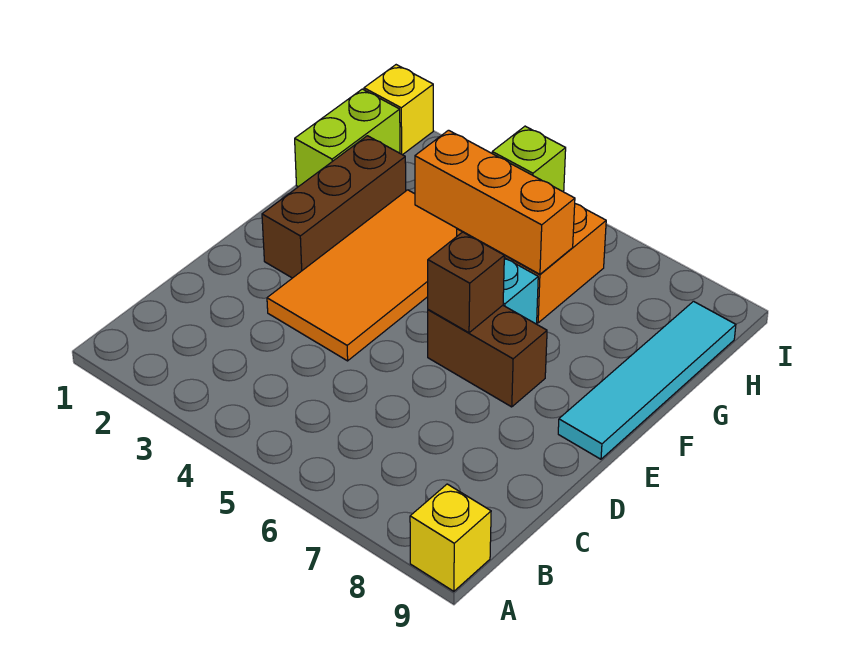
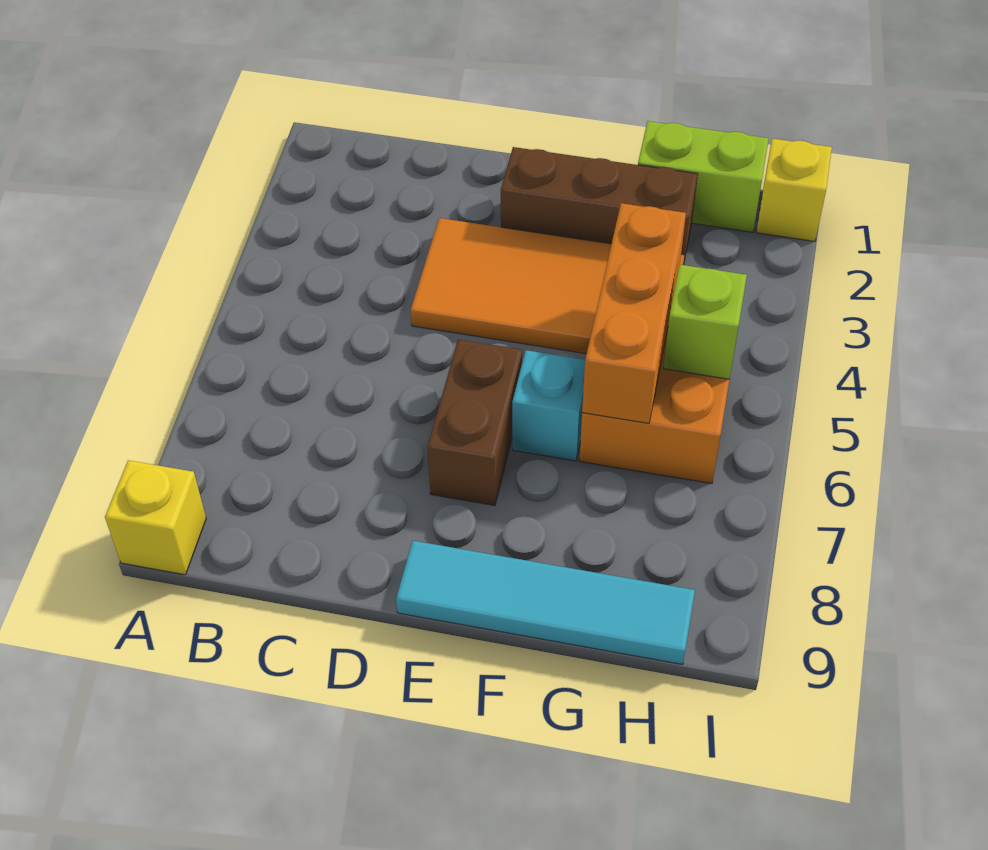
brown brick E6 level 2 -> none

